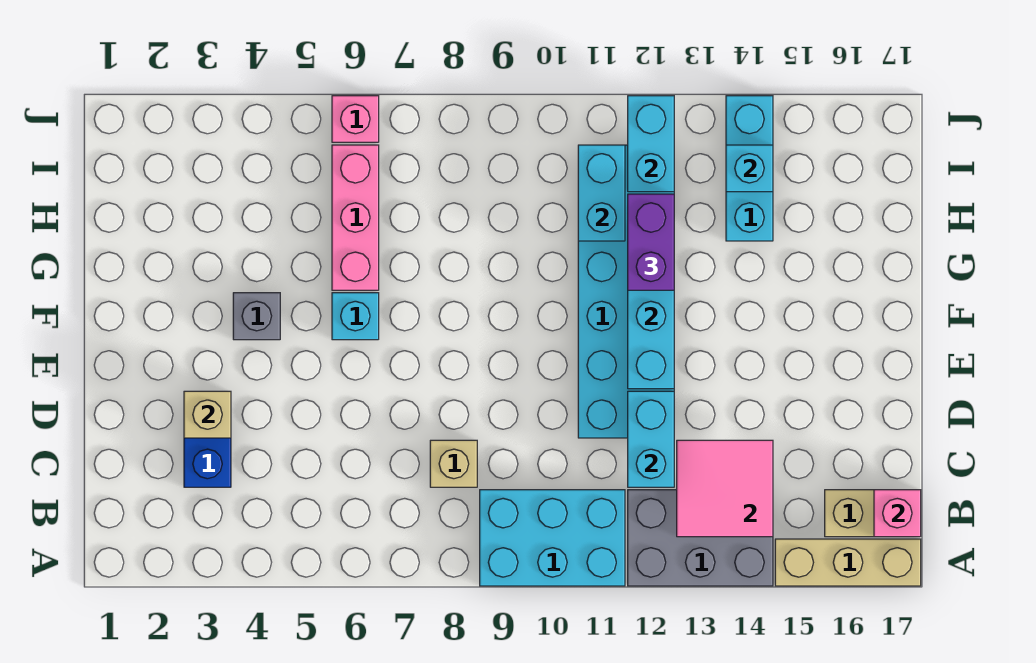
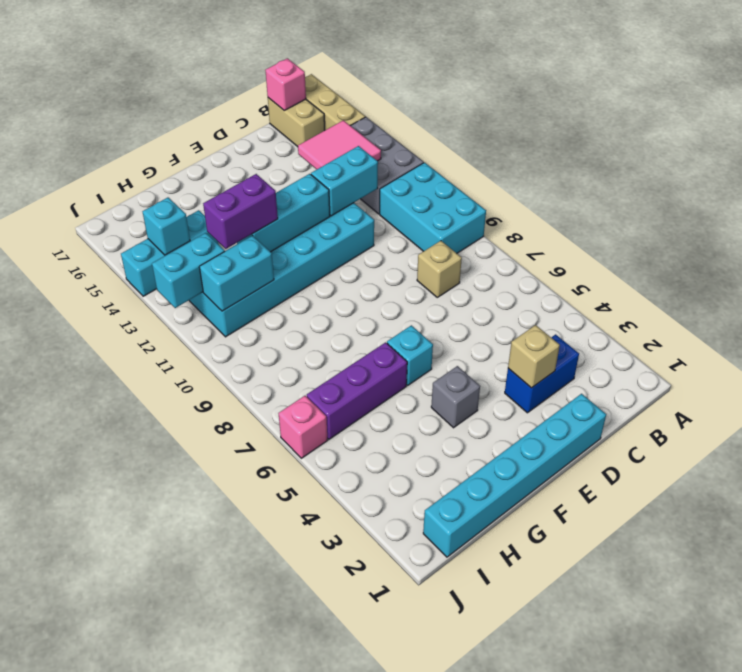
none -> cyan brick D1:I1 level 1
pink brick G6:I6 level 1 -> purple brick G6:I6 level 1

